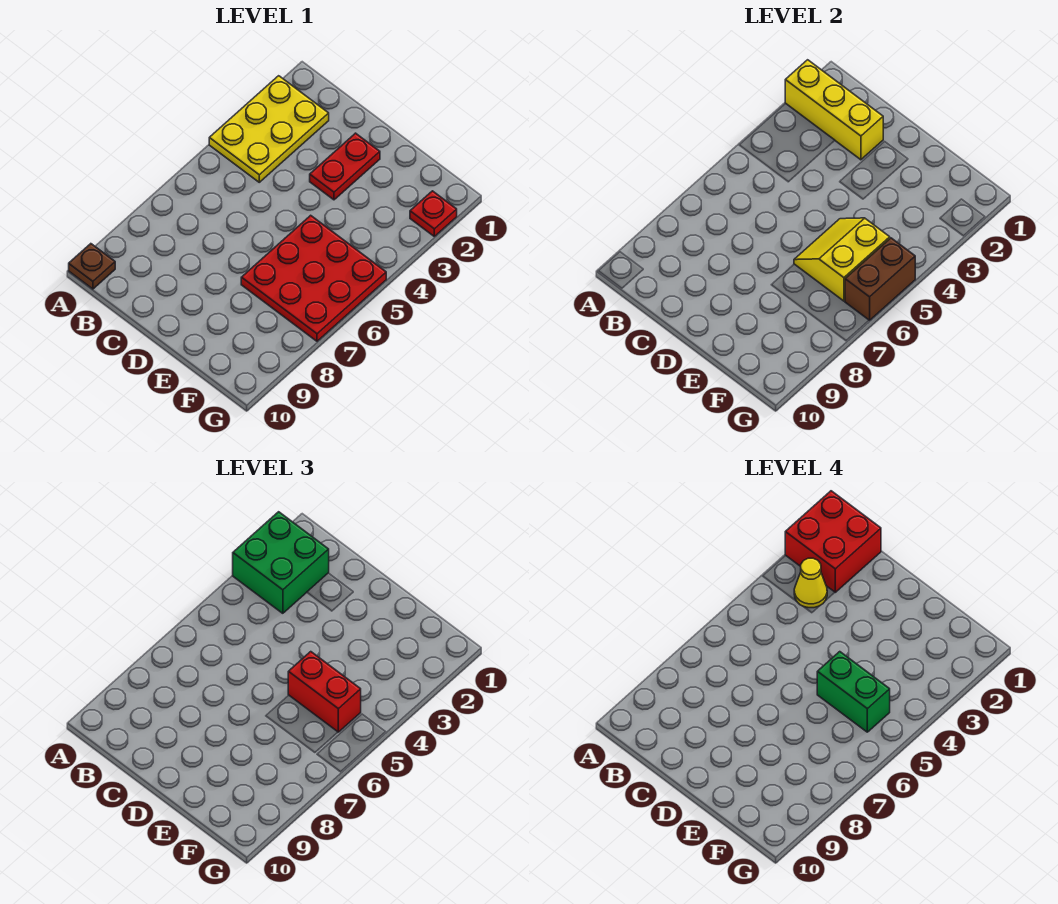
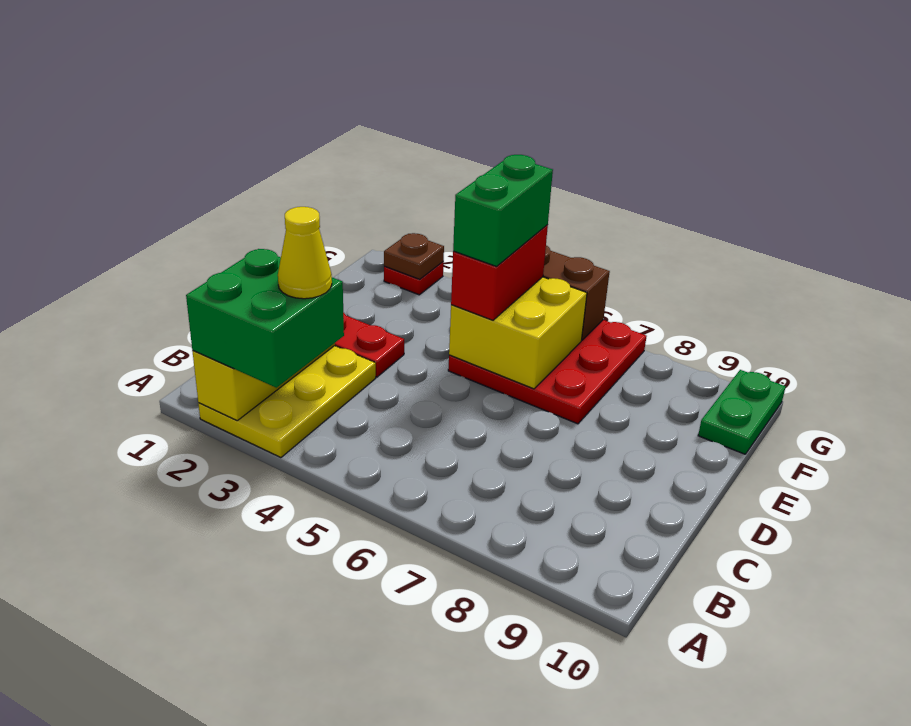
red brick A1:B2 level 4 -> none
yellow plate A2:B4 level 1 -> yellow plate A2:C3 level 1
brown plate A10 level 1 -> brown plate G2 level 2
yellow slope E5:F6 level 2 top F -> yellow brick E5:F6 level 2
none -> green plate F10:G10 level 1

